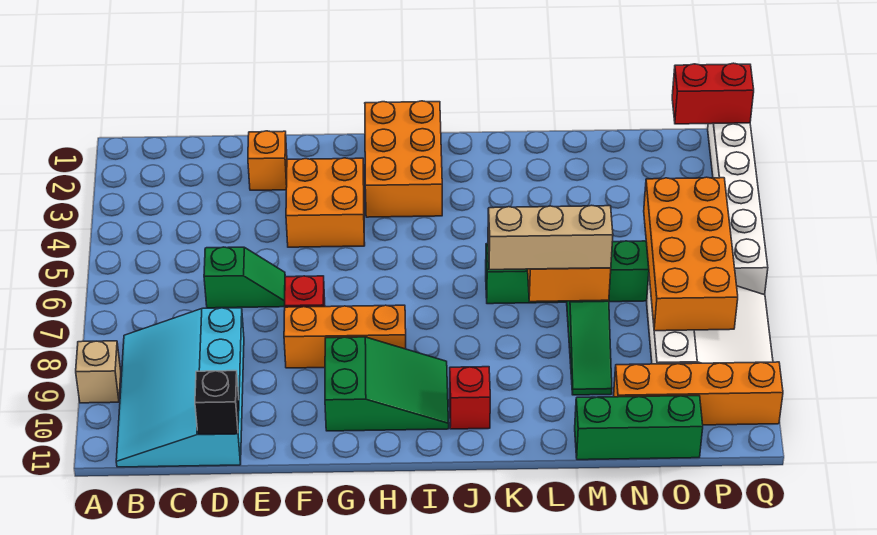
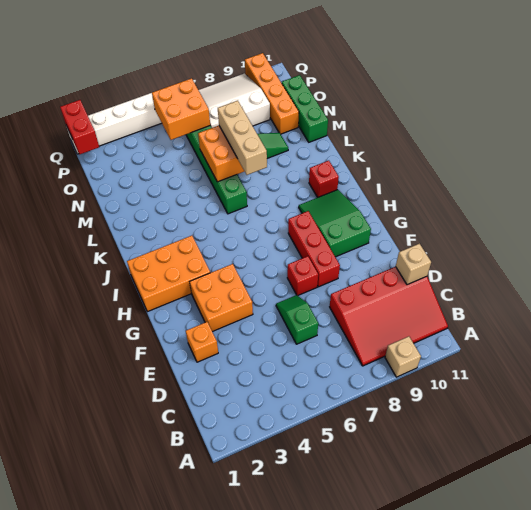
cyan slope B8:D11 level 1 top D -> red slope B8:D11 level 1 top D
black brick D11 level 2 -> tan brick D11 level 2
orange brick F8:H8 level 1 -> red brick F8:H8 level 1
orange brick O5:P8 level 2 -> orange brick O5:P6 level 2

